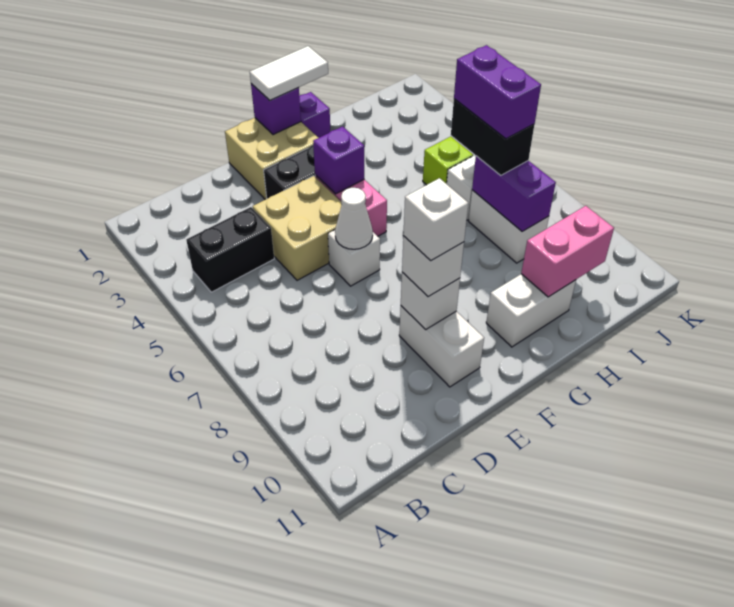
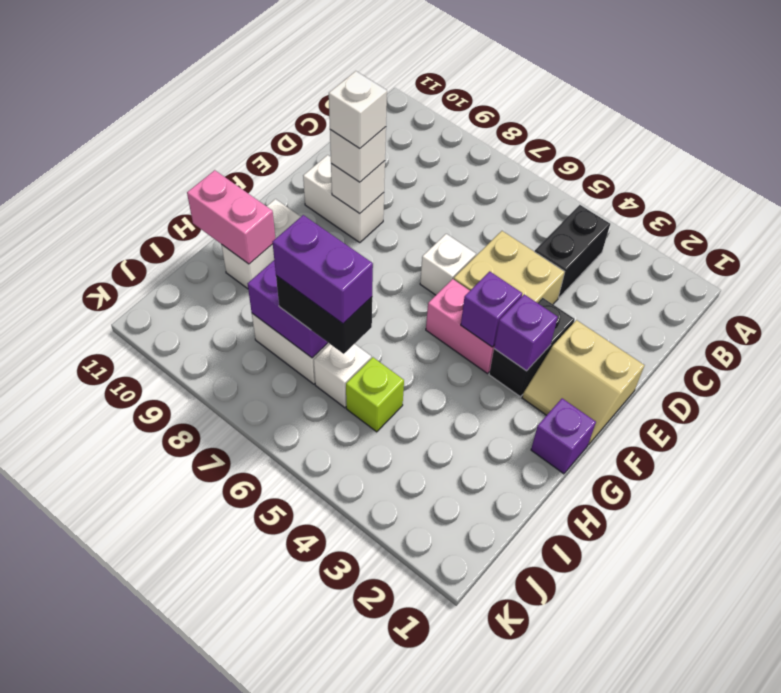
tan brick E1:F2 level 1 -> tan slope E1:F2 level 1 top E
white cone E6 level 2 -> none
purple brick F1 level 2 -> purple brick F3 level 2
white tile F1:G1 level 3 -> none
pink brick H10:I10 level 2 -> pink brick H10:H11 level 2

